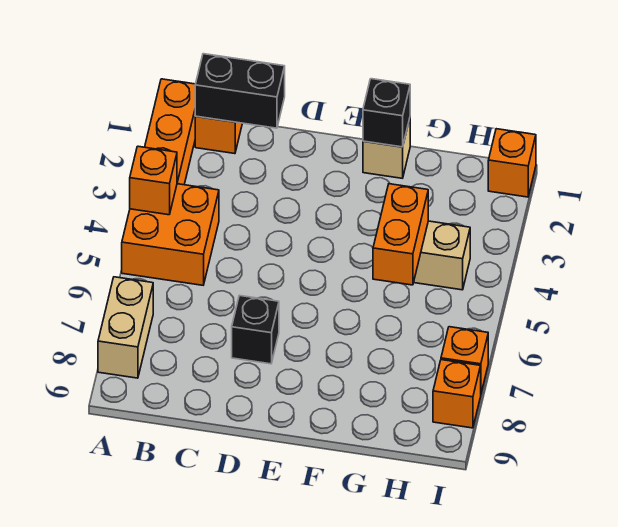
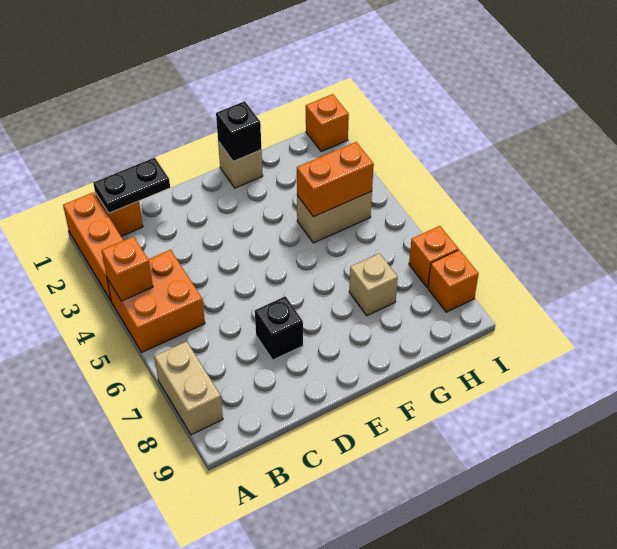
black brick B1:C1 level 2 -> black plate B1:C1 level 2
orange brick G4:G5 level 2 -> orange brick G4:H4 level 2
none -> tan brick G7 level 1

